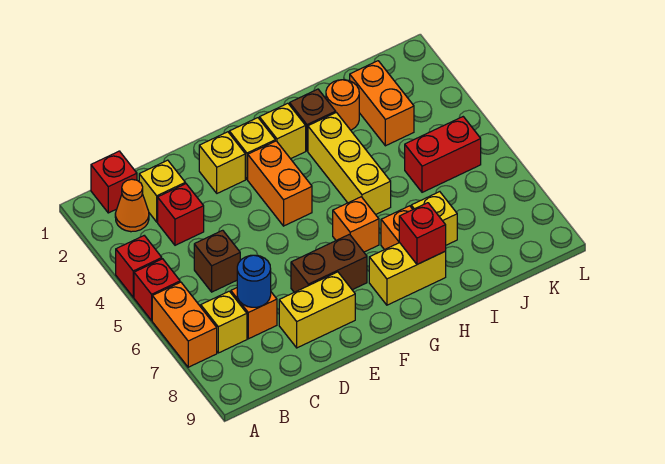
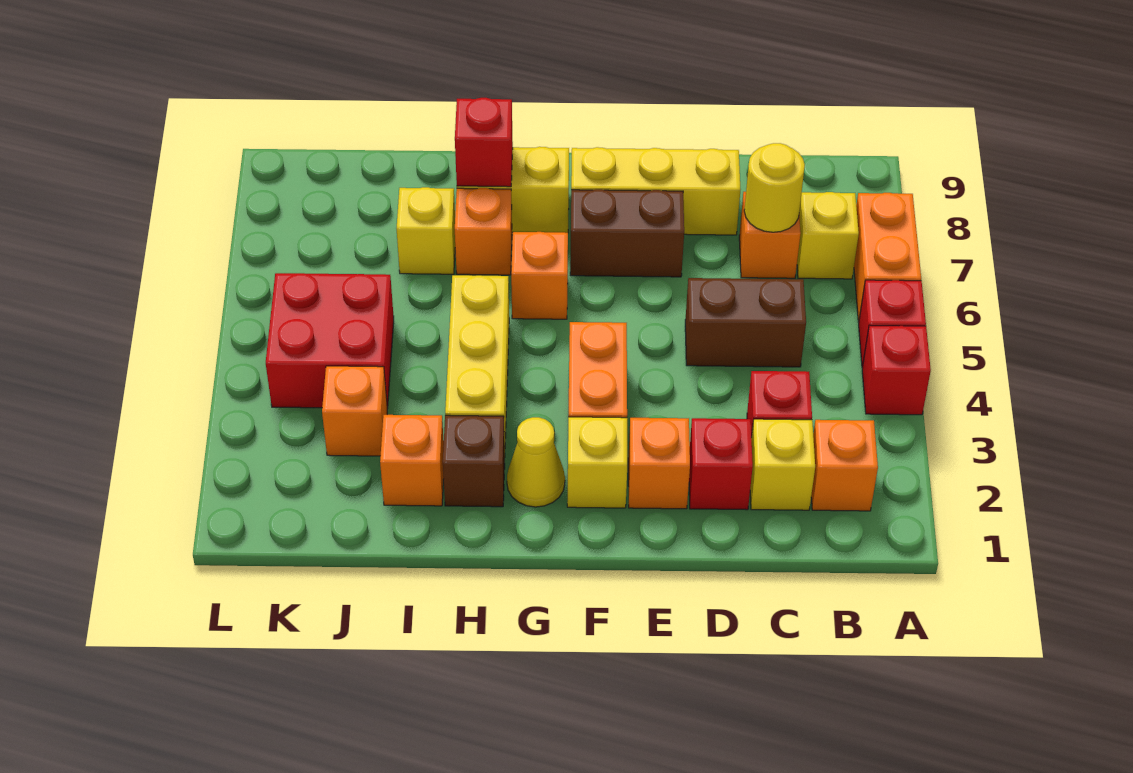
red brick B1 level 1 -> red brick D2 level 1
orange cone B2 level 1 -> orange brick B2 level 1
brown brick C5 level 1 -> brown brick C5:D5 level 1
blue round brick C7 level 2 -> yellow round brick C7 level 2
yellow brick D8:E8 level 1 -> yellow brick D8:F8 level 1
yellow brick E2 level 1 -> orange brick E2 level 1
yellow brick G2 level 1 -> yellow cone G2 level 1
orange round brick I2 level 1 -> orange brick I2 level 1
orange brick J2:J3 level 1 -> orange brick J3 level 1
red brick J5:K5 level 1 -> red brick J4:K5 level 1

